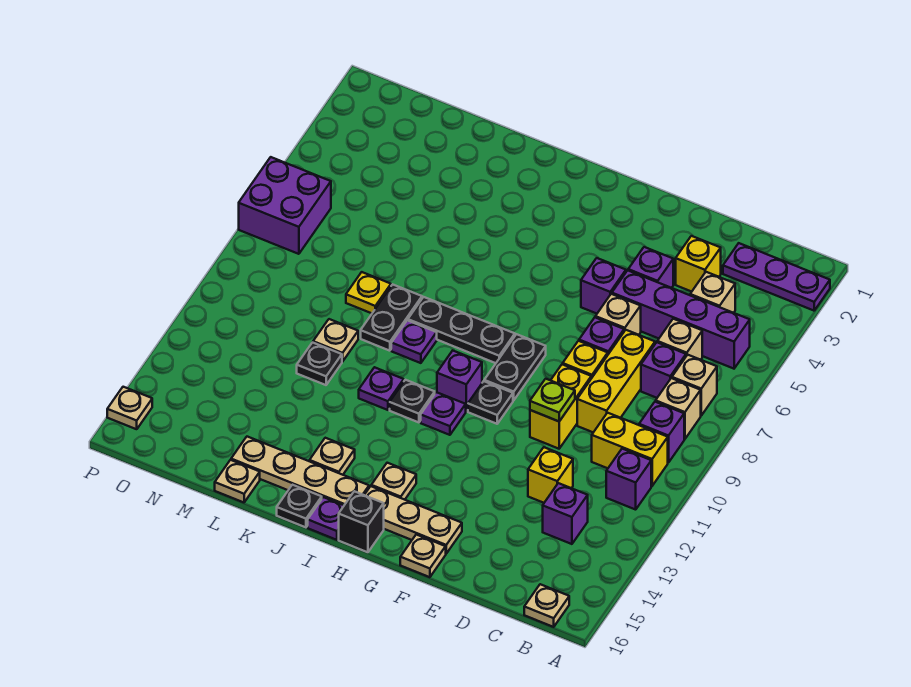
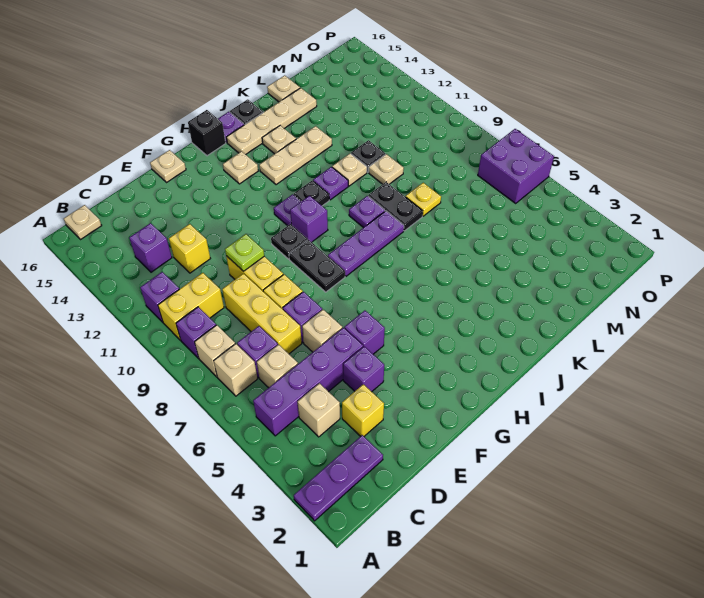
tan plate F15:H15 level 1 -> tan plate I13:K13 level 1
black plate H8:J8 level 1 -> purple plate H8:J8 level 1
tan plate P15 level 1 -> tan plate K11 level 1

